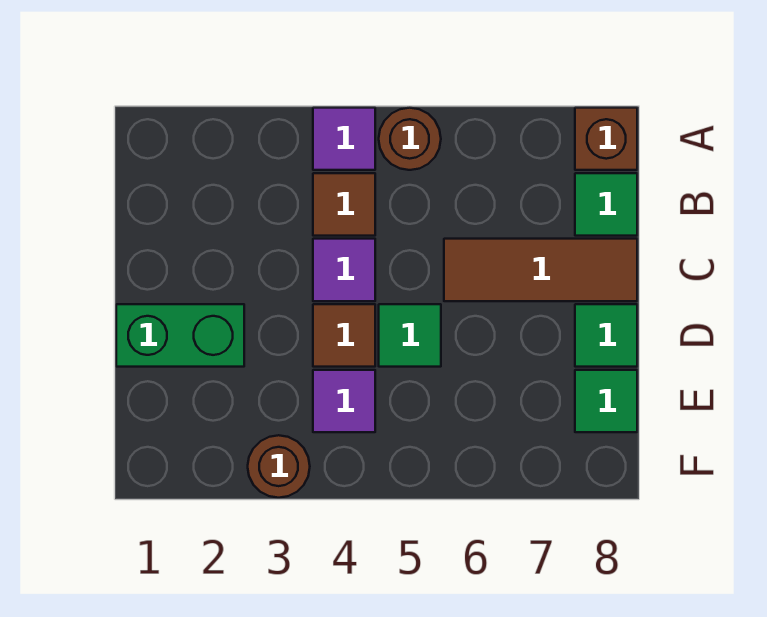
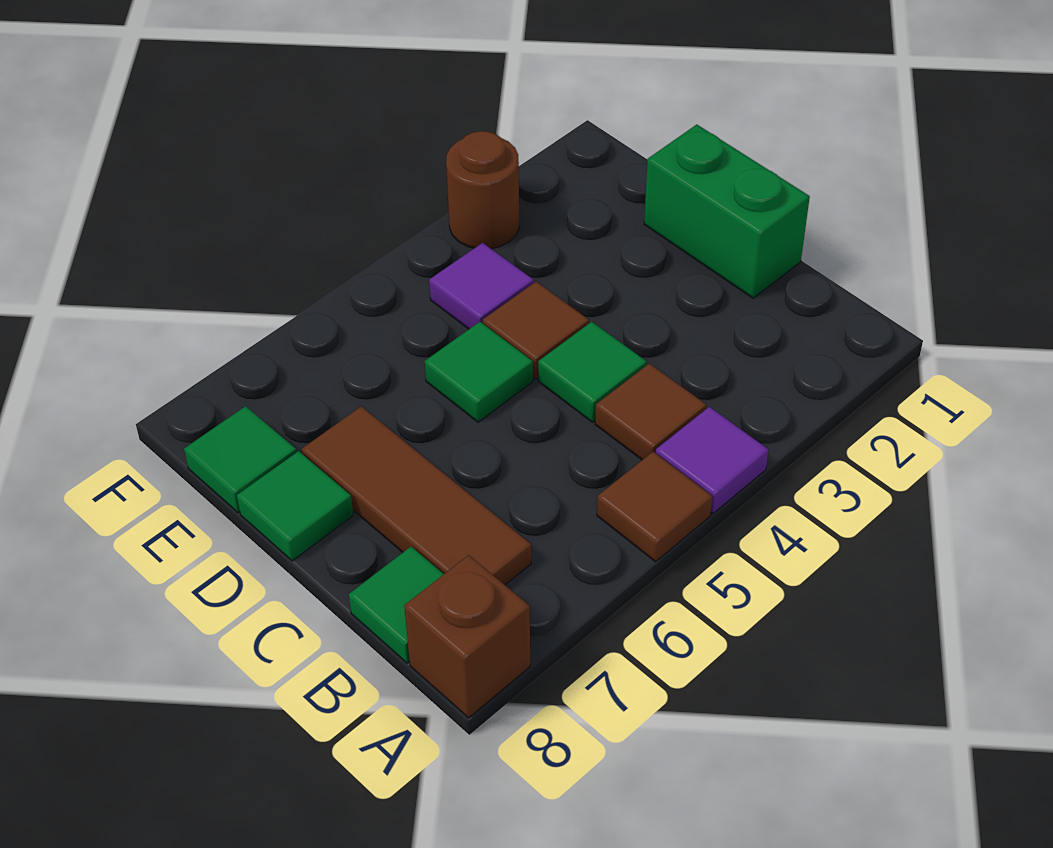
brown round brick A5 level 1 -> brown tile A5 level 1
purple tile C4 level 1 -> green tile C4 level 1
brown tile C6:C8 level 1 -> brown tile B7:D7 level 1
green brick D1:D2 level 1 -> green brick C1:D1 level 1

